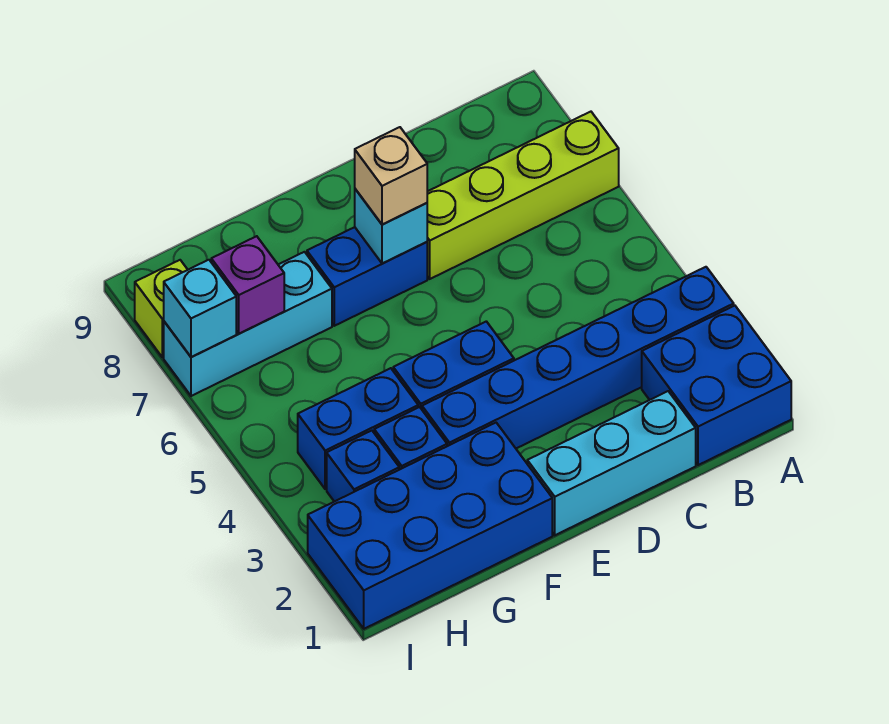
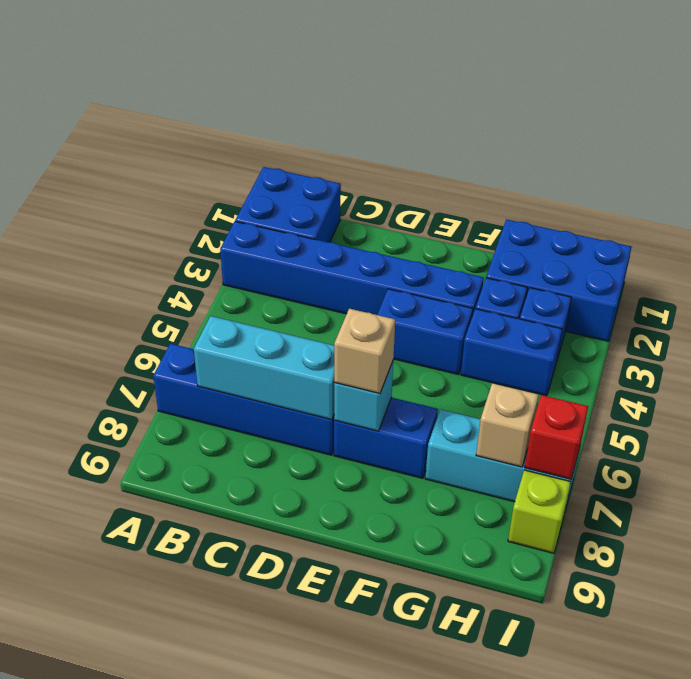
lime brick A7:D7 level 1 -> blue brick A7:D7 level 1
cyan brick C1:E1 level 1 -> cyan brick B7:D7 level 2
blue brick F1:I2 level 1 -> blue brick G1:I2 level 1
purple brick H7 level 2 -> tan brick H7 level 2
cyan brick I7 level 2 -> red brick I7 level 2

